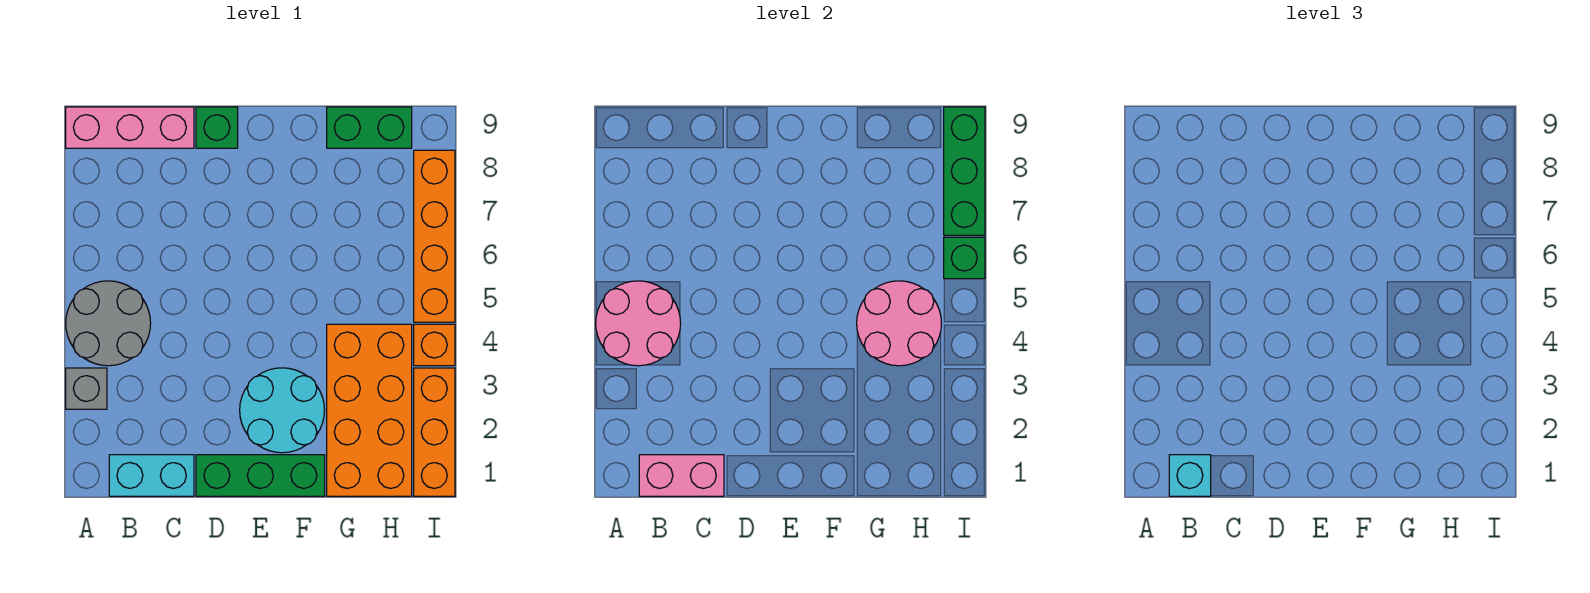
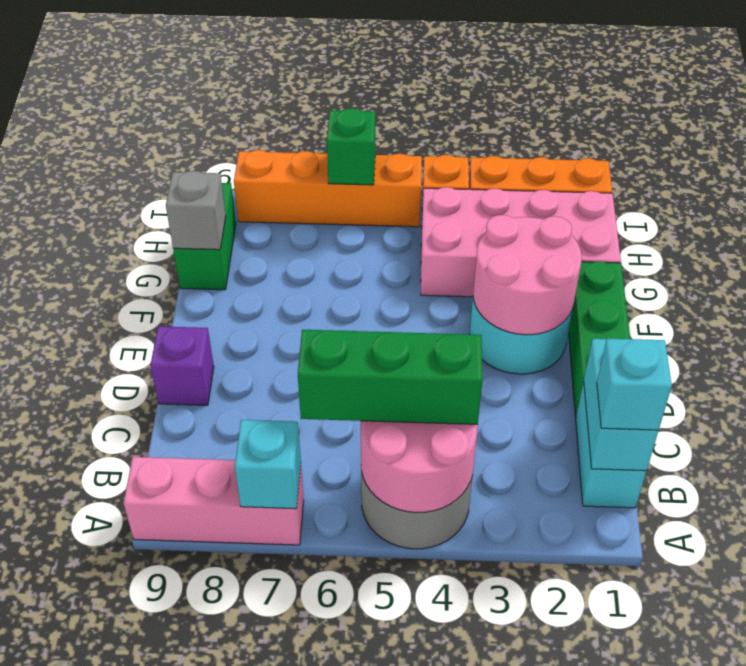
grey brick A3 level 1 -> grey brick G9 level 2
none -> cyan brick A7 level 2
pink brick A9:C9 level 1 -> pink brick A7:A9 level 1
pink brick B1:C1 level 2 -> cyan brick B1:C1 level 2
green brick D9 level 1 -> purple brick D9 level 1
orange brick G1:H4 level 1 -> pink brick G1:H4 level 1
pink round brick G4:H5 level 2 -> pink round brick E2:F3 level 2
green brick I7:I9 level 2 -> green brick B4:B6 level 3

